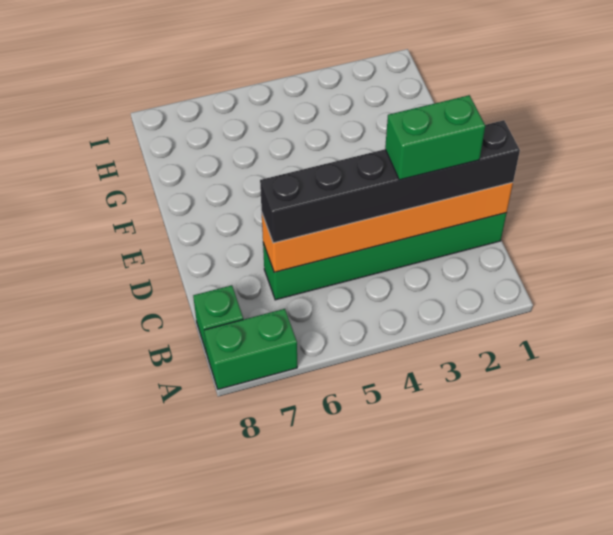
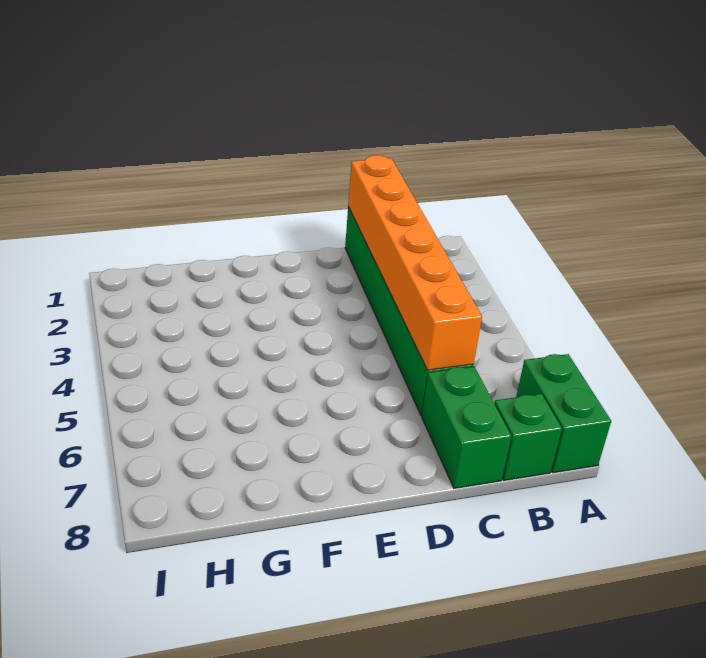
black brick C1:C6 level 3 -> none
green brick C2:C3 level 4 -> green brick C7:C8 level 1

